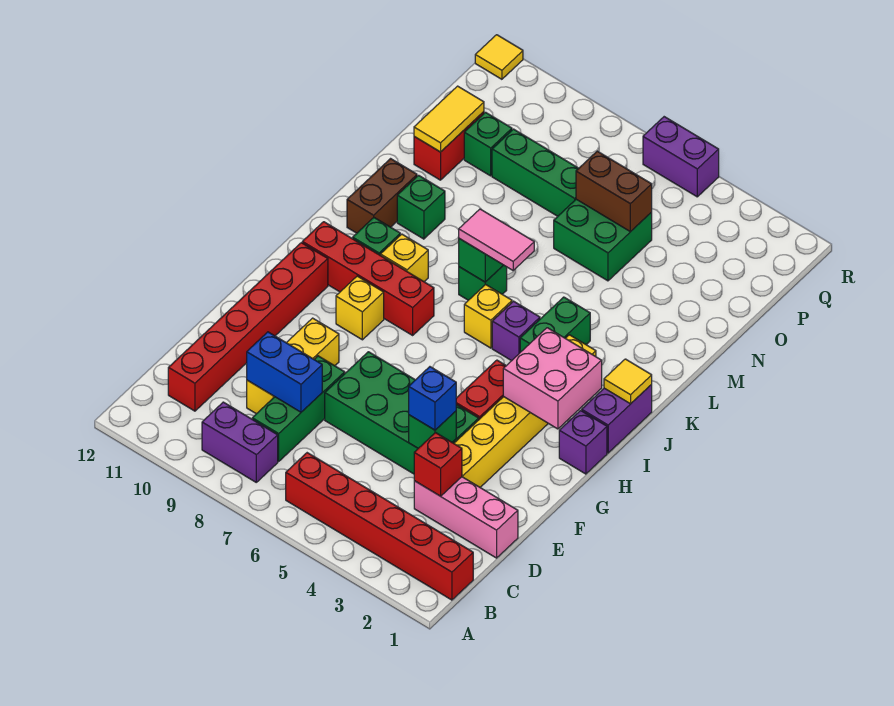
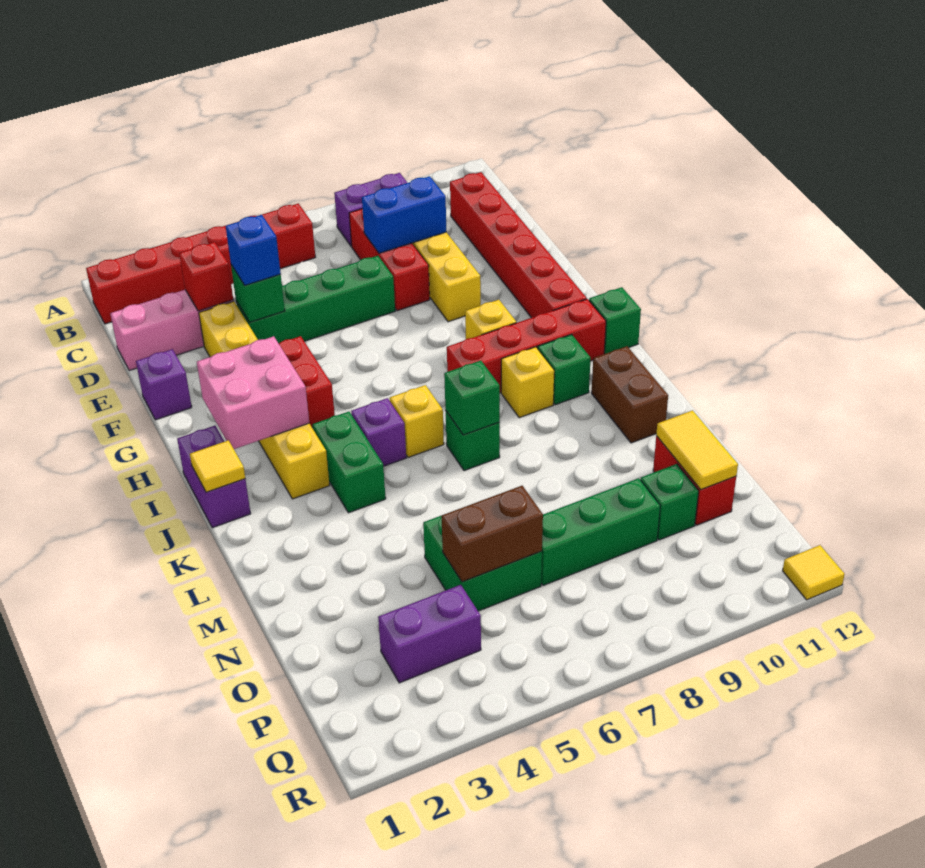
green brick C8:E8 level 1 -> red brick C8:E8 level 1
green brick E4:F7 level 1 -> green brick E4:E7 level 1
purple brick H1 level 1 -> purple brick F1 level 1
pink tile K6:K7 level 3 -> none
green brick L10 level 1 -> green brick I12 level 1
purple brick R5:R6 level 1 -> purple brick P3:P4 level 1

